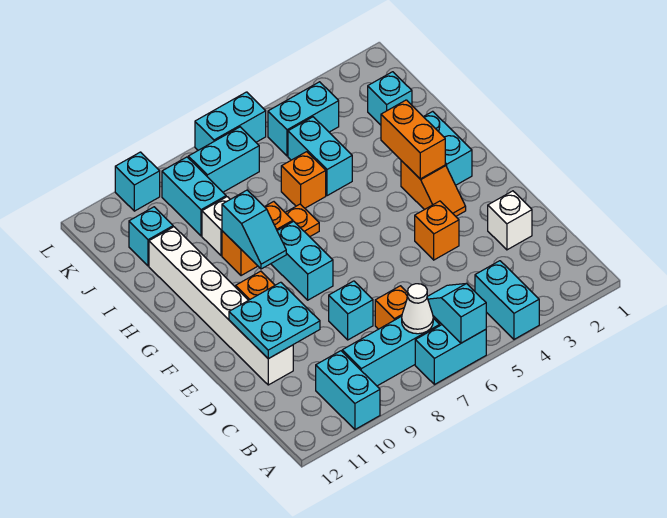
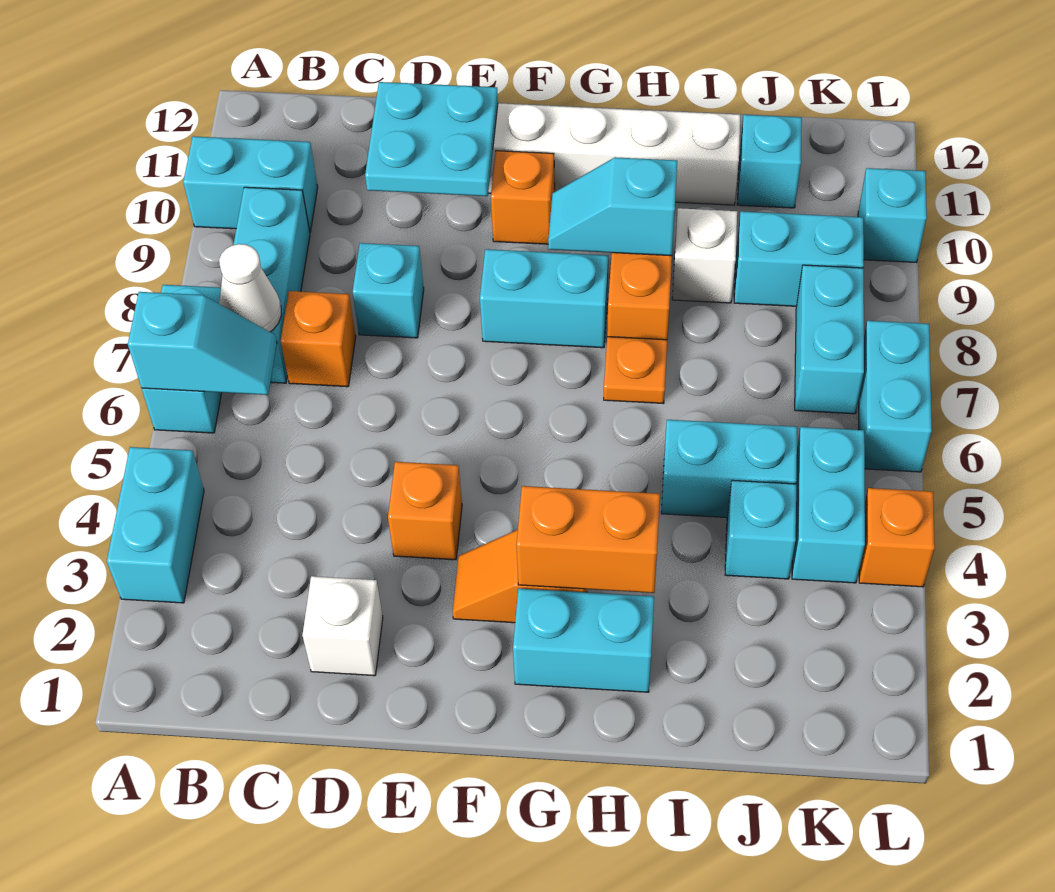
cyan brick A4:B4 level 1 -> cyan brick A3:A4 level 1
orange brick I6 level 1 -> orange brick L4 level 1
cyan brick J2 level 1 -> cyan brick J4 level 1

